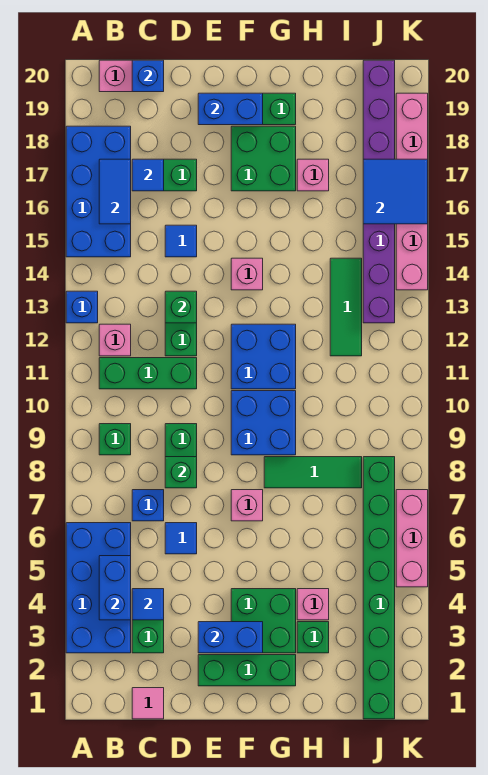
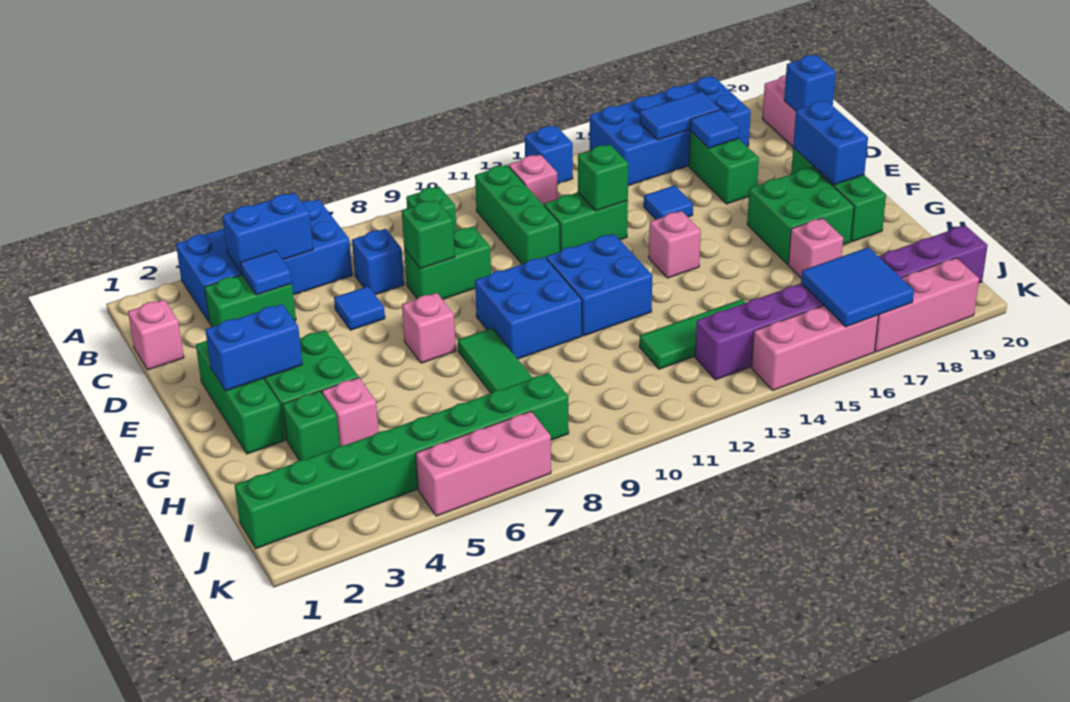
pink tile C1 level 1 -> pink brick C1 level 1
blue brick E3:F3 level 2 -> blue brick F2:F3 level 2

